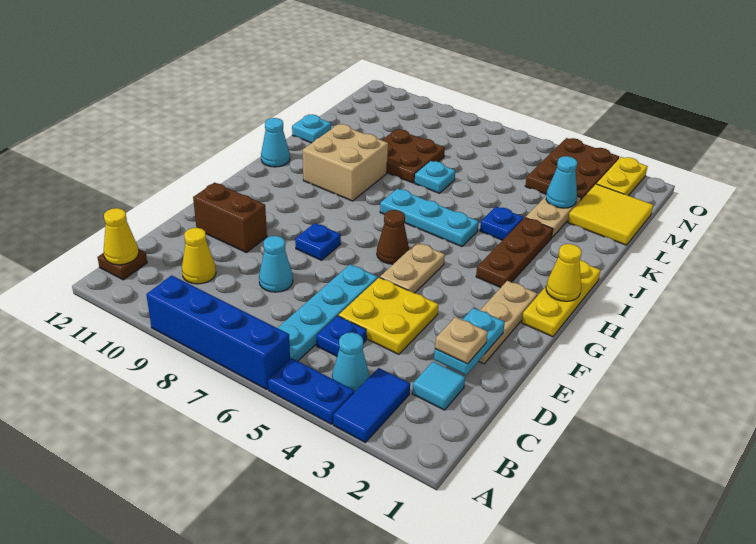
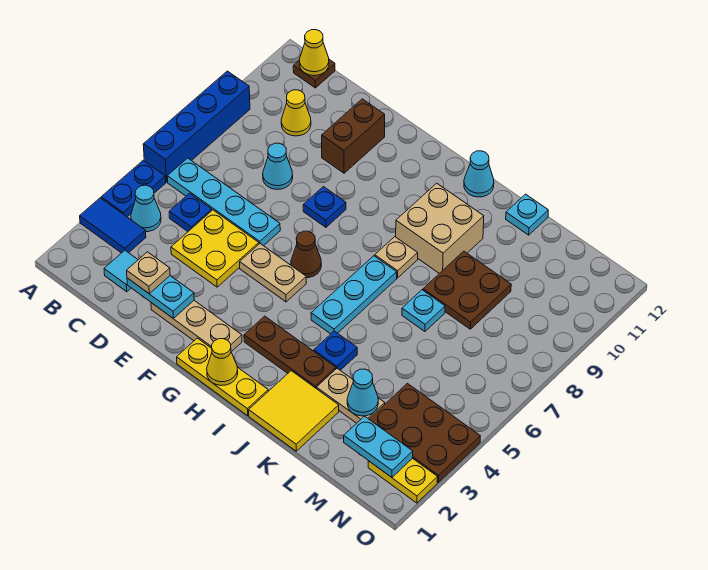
none -> tan plate I8 level 1
yellow tile L1:M2 level 1 -> yellow tile J1:K2 level 1
none -> cyan plate M2:N2 level 2

